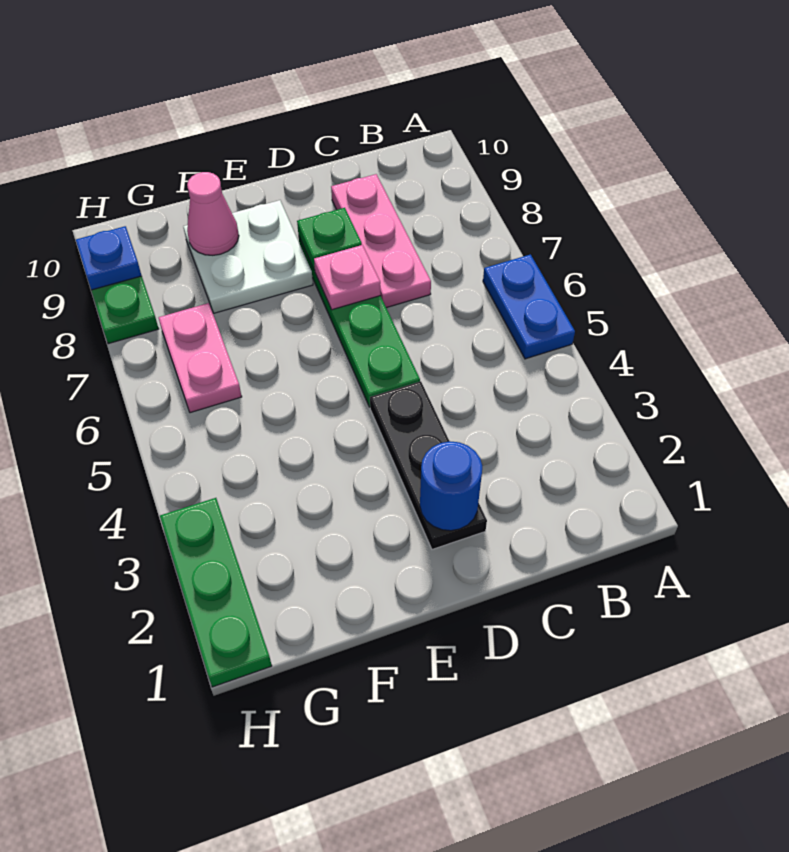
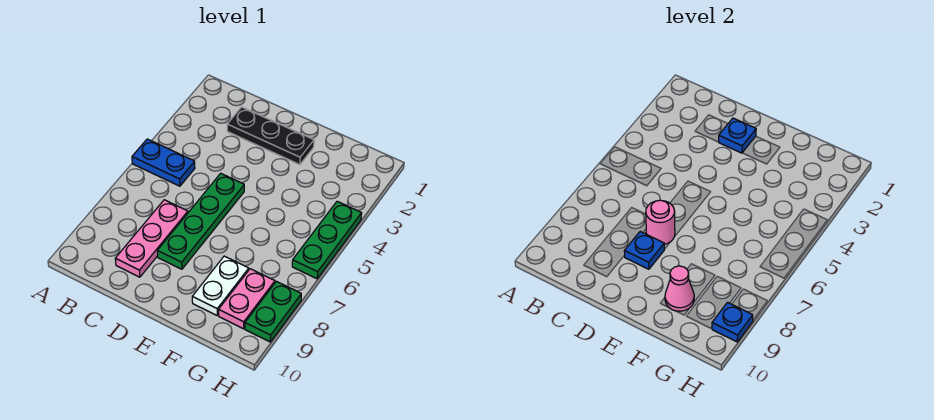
blue plate A5:A6 level 1 -> blue plate A5:B5 level 1
black plate D2:D4 level 1 -> black plate C2:E2 level 1
blue round brick D2 level 2 -> blue plate D2 level 2
pink plate D7 level 2 -> pink round brick D7 level 2
green plate D8 level 2 -> blue plate D8 level 2
white plate E8:F9 level 1 -> white plate F8:F9 level 1
pink plate G6:G7 level 1 -> pink plate G8:G9 level 1
green plate H1:H3 level 1 -> green plate H4:H6 level 1

